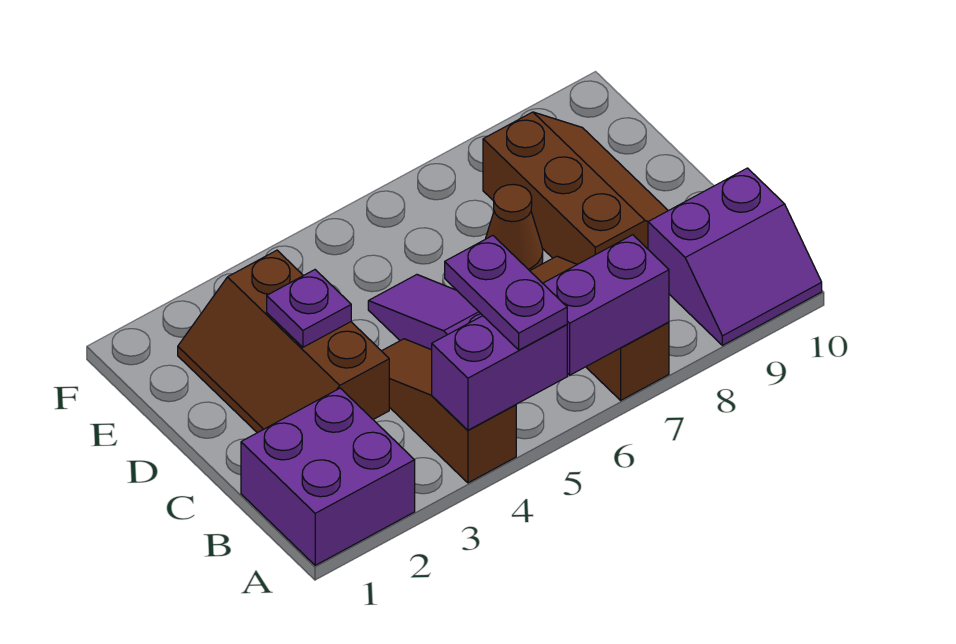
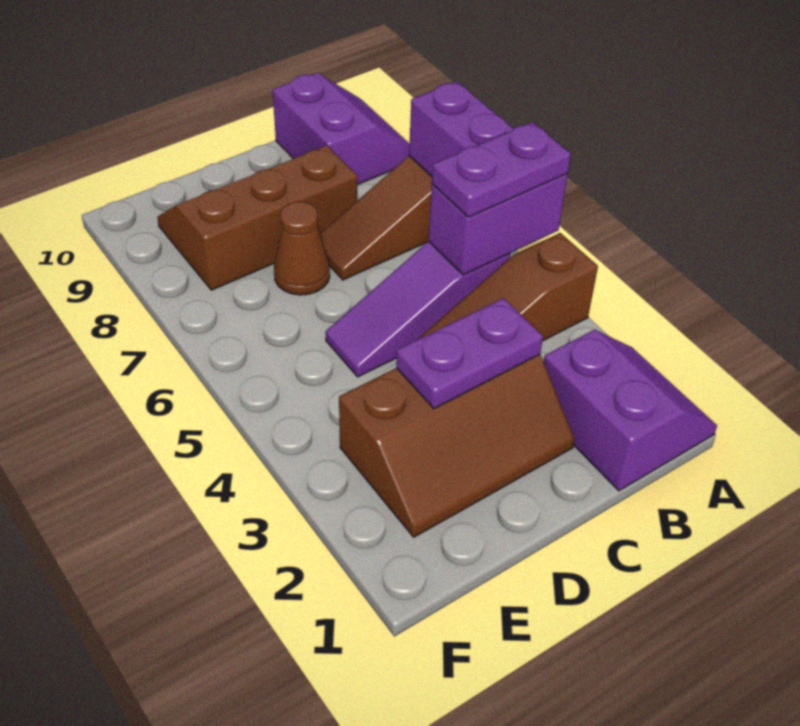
purple brick A1:B2 level 1 -> purple slope A1:B2 level 1 top B
purple brick A4:A5 level 2 -> purple brick A5:B5 level 2
purple plate D3 level 2 -> purple plate C3:D3 level 2

